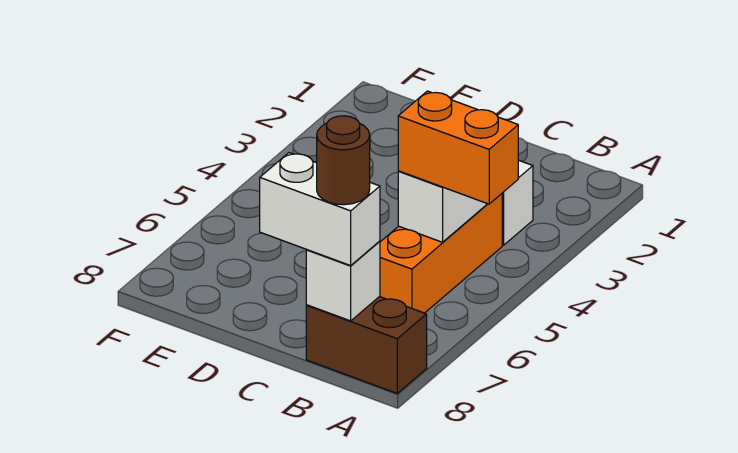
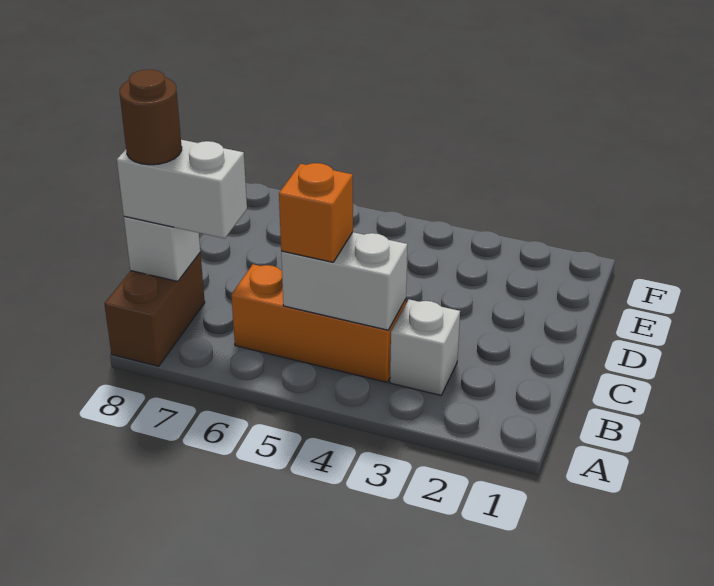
orange brick A5:B5 level 3 -> orange brick B5 level 3
white brick B8:C8 level 3 -> white brick B7:B8 level 3

